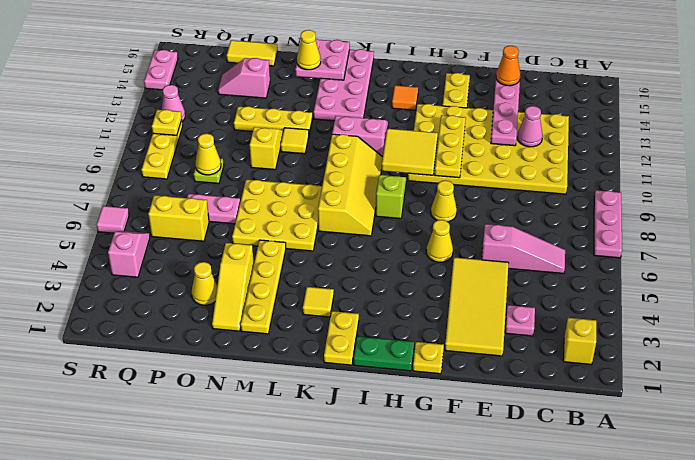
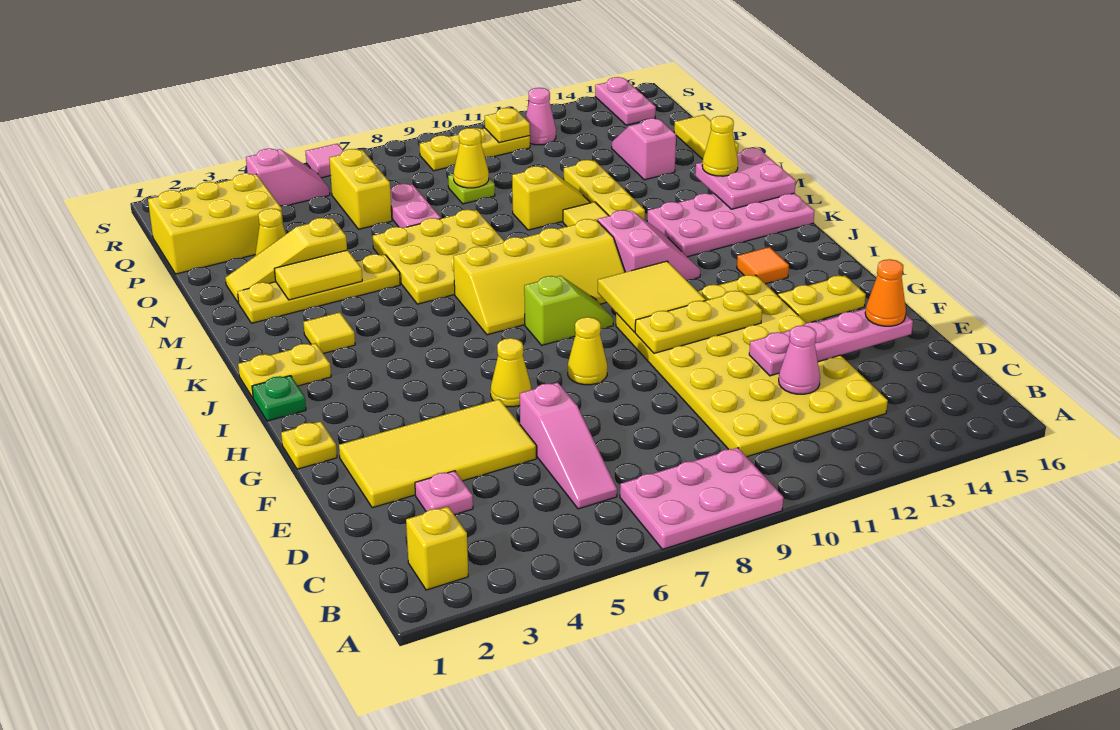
pink plate A7:A9 level 1 -> pink plate A7:B9 level 1
green plate H1:I1 level 1 -> green plate I1 level 1
none -> yellow tile M3:M4 level 2
none -> yellow brick P1:Q3 level 1
pink plate S14:S15 level 1 -> pink plate R15:S15 level 1

